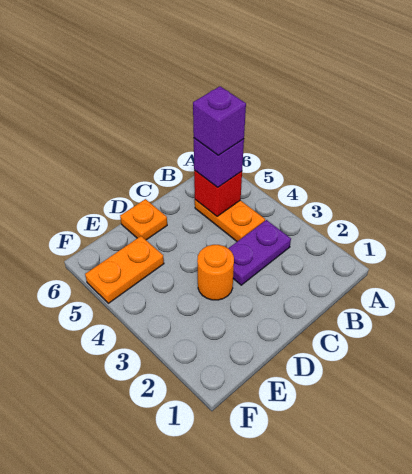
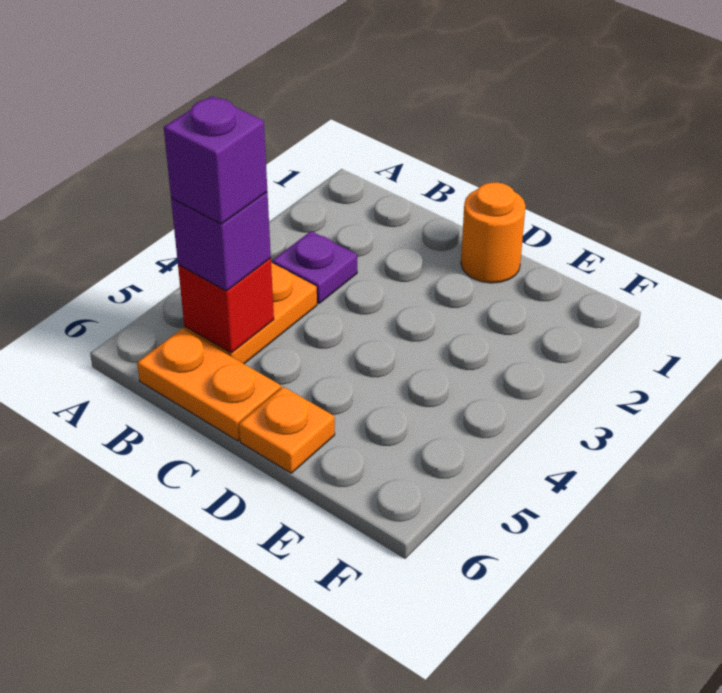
purple plate B3:C3 level 1 -> purple plate B3 level 1
orange round brick D3 level 1 -> orange round brick D1 level 1
orange plate E5:F5 level 1 -> orange plate B6:C6 level 1

